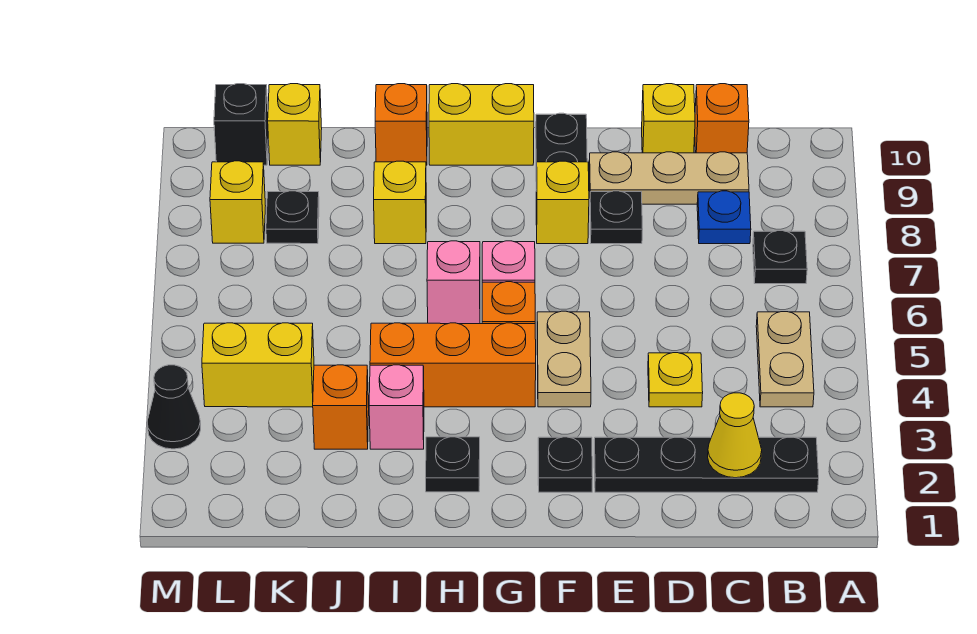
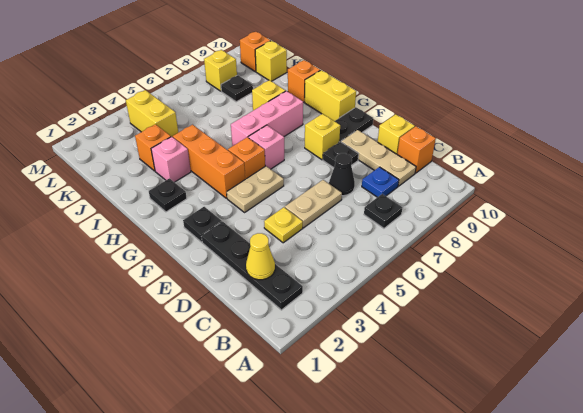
tan plate B4:B5 level 1 -> tan plate D5:D6 level 1
pink brick H6 level 1 -> pink brick H6:H8 level 1
black brick L10 level 1 -> orange brick L10 level 1
black cone M3 level 1 -> black cone D7 level 1

